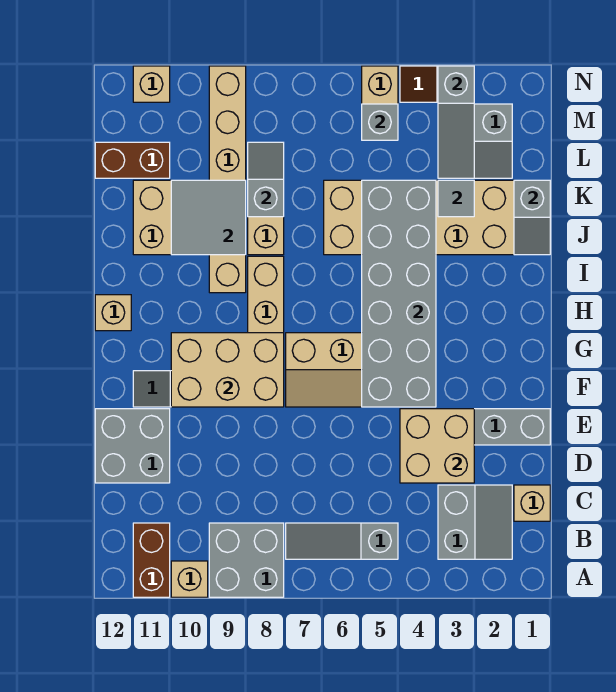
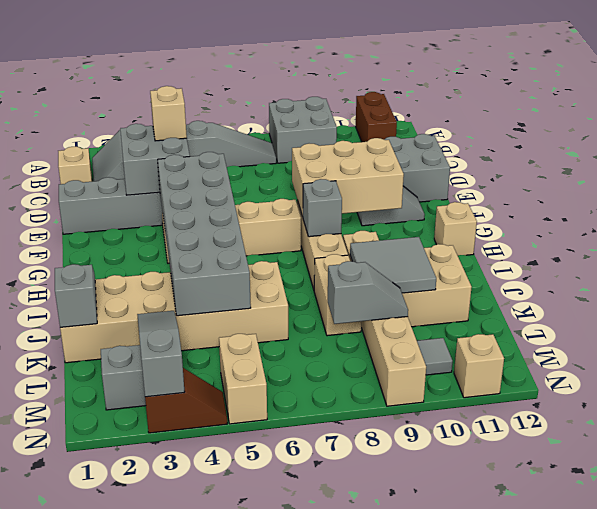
tan brick A10 level 1 -> tan brick D4 level 3
tan brick D3:E4 level 2 -> grey brick D3:E4 level 2
grey tile K3 level 2 -> grey tile M10 level 1
grey slope K8:L8 level 2 top K -> grey slope L8:L9 level 2 top 8
brown brick L11:L12 level 1 -> none
grey brick M5 level 2 -> grey brick H8 level 2

